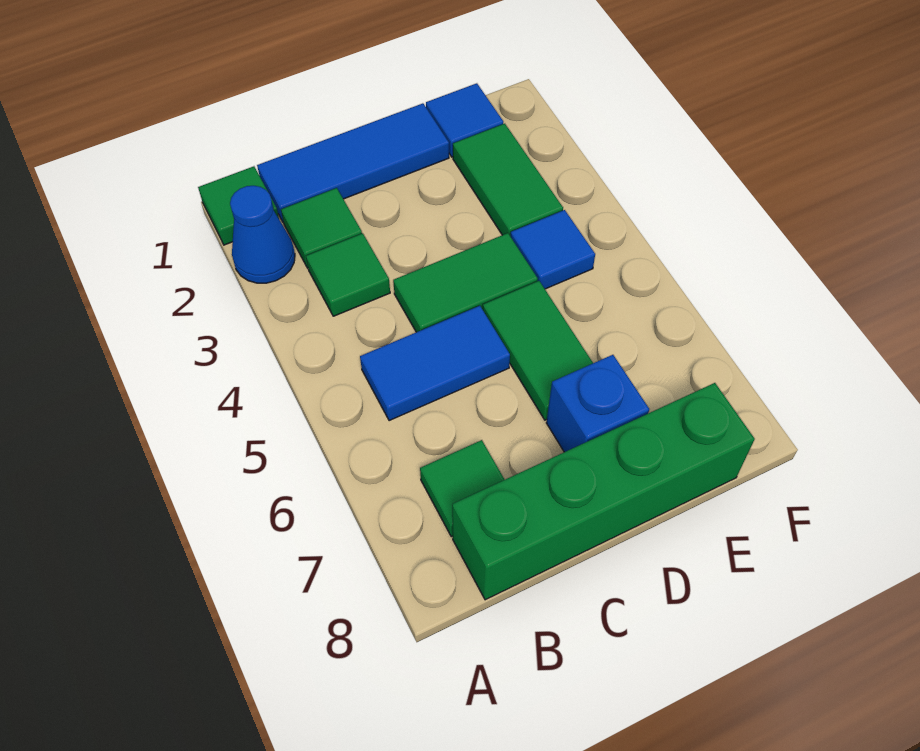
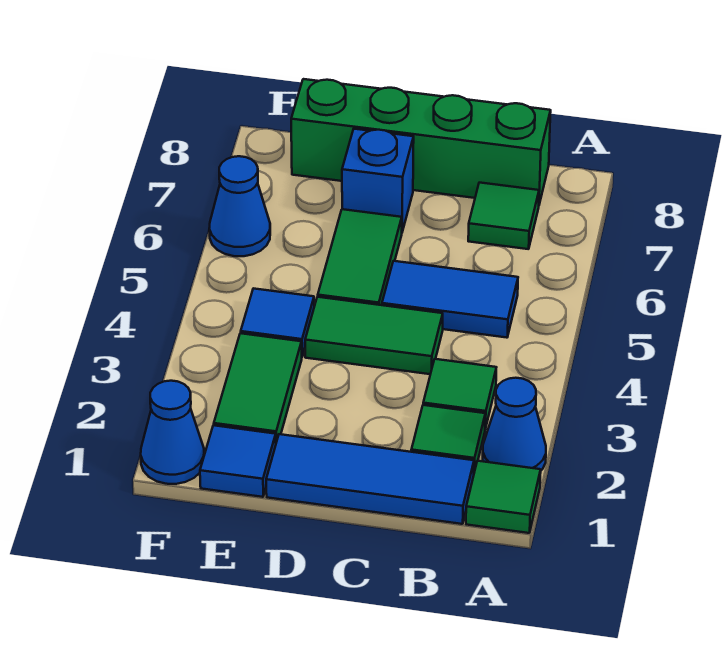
none -> blue cone F1 level 1
none -> blue cone F6 level 1

